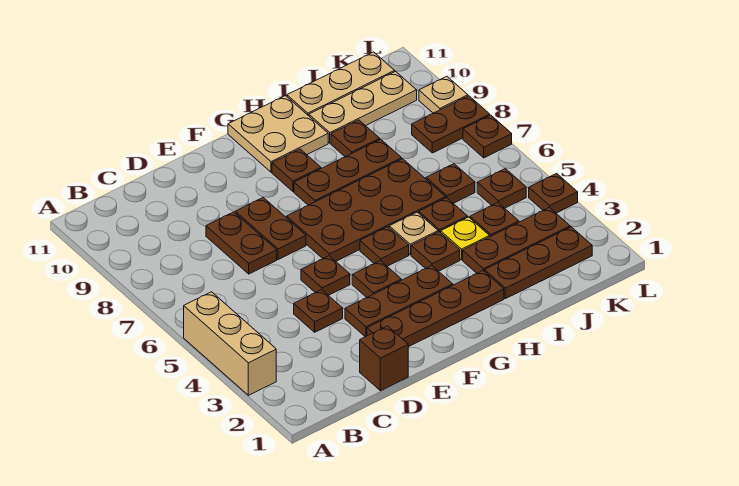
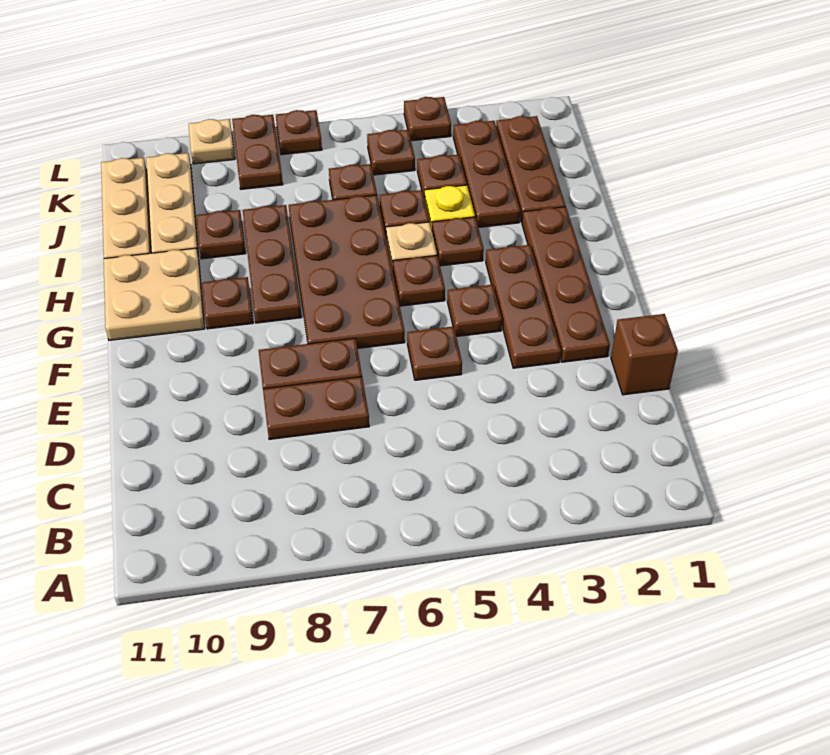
tan brick A3:A5 level 1 -> none
brown plate D4 level 1 -> none

